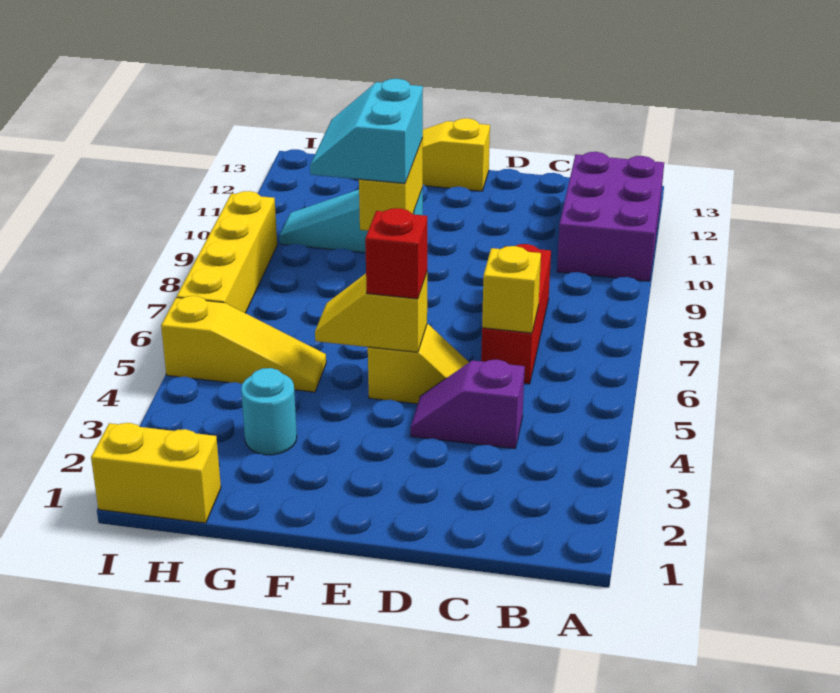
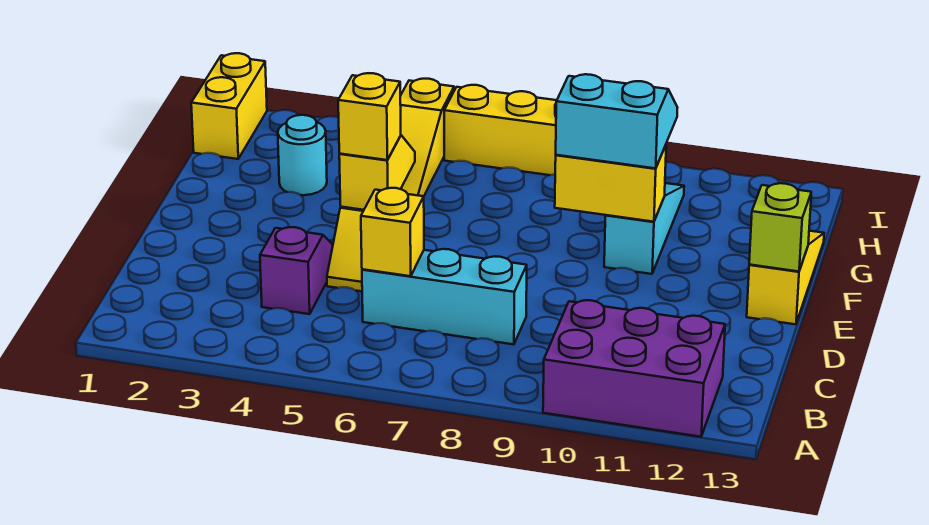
red brick C6:C8 level 1 -> cyan brick C6:C8 level 1
red brick E5 level 3 -> yellow brick E5 level 3
none -> lime brick E13 level 2

